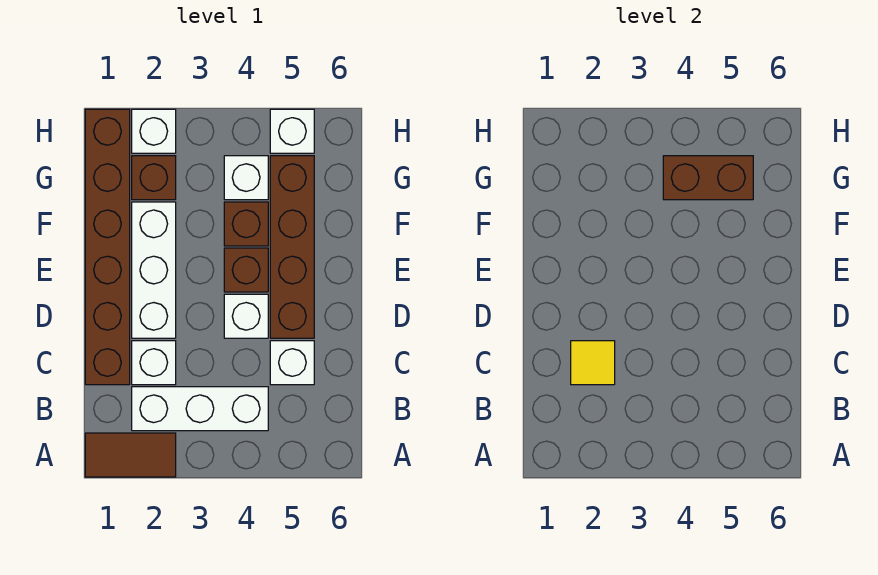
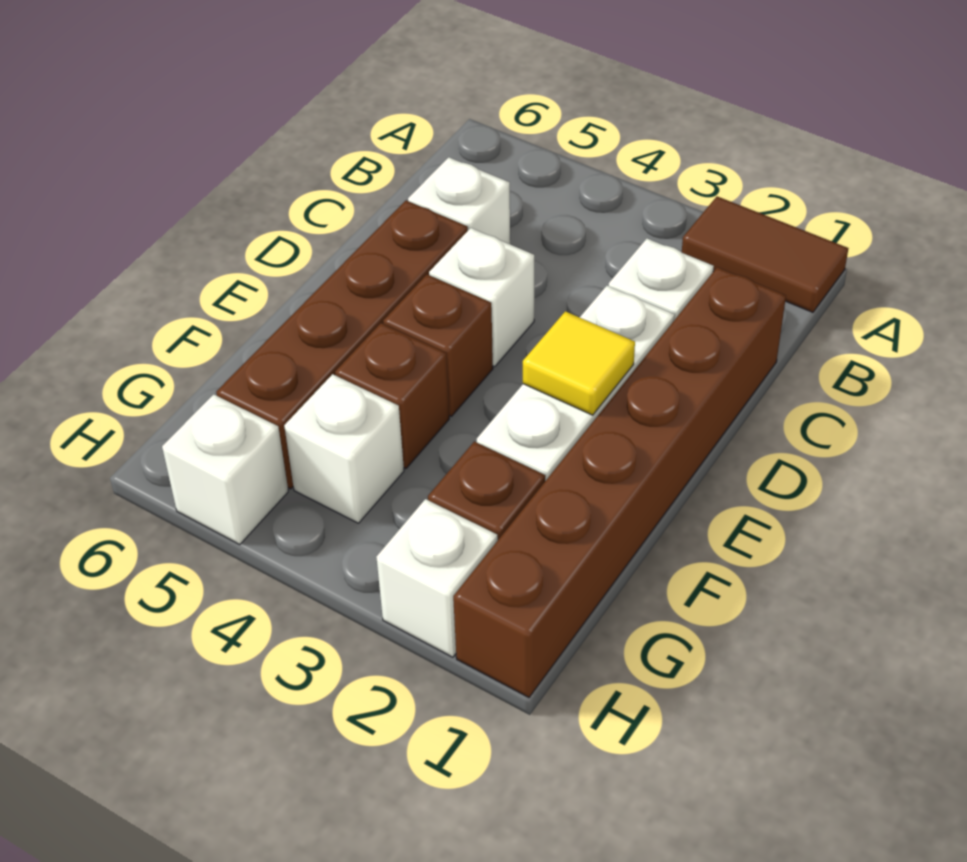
white brick B2:B4 level 1 -> none
yellow tile C2 level 2 -> yellow tile E2 level 2
brown brick G4:G5 level 2 -> none

